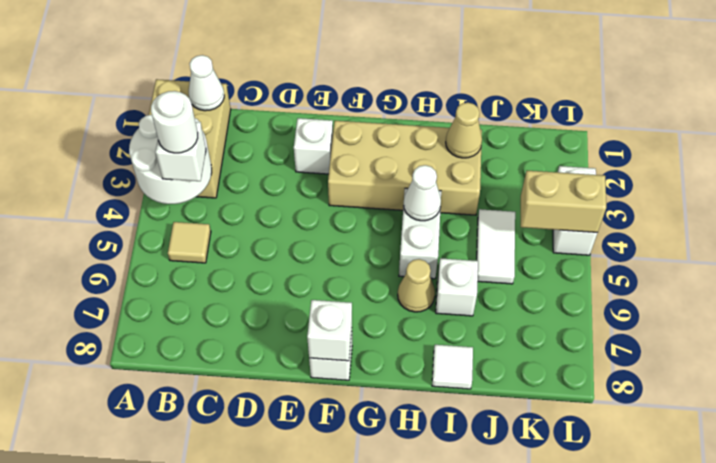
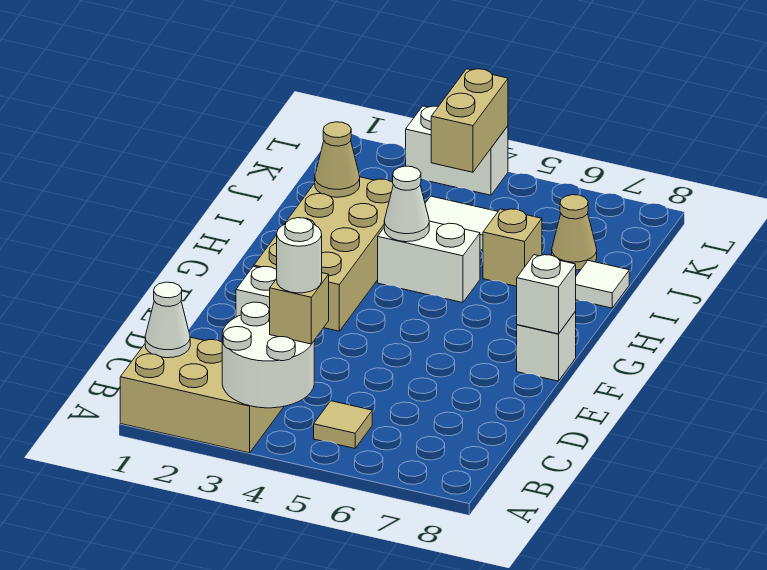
white brick B4 level 3 -> tan brick B4 level 3
tan cone H6 level 1 -> tan cone J7 level 1
white brick I6 level 1 -> tan brick I6 level 1

